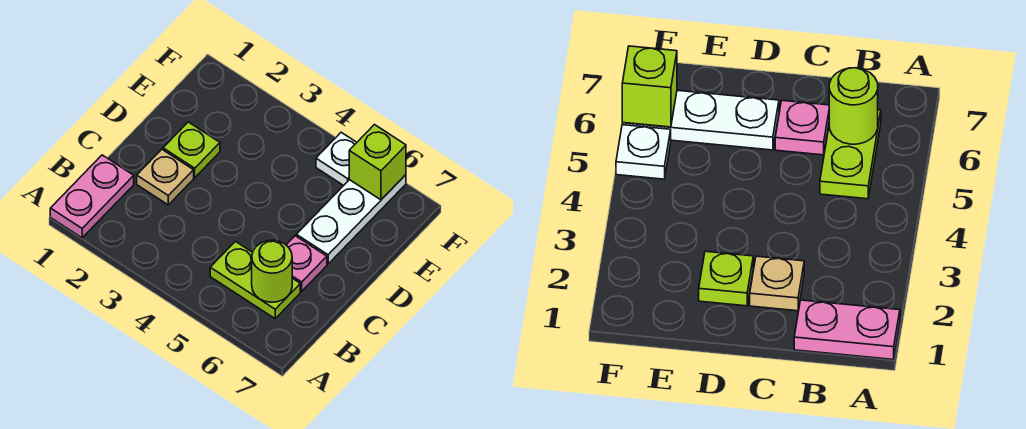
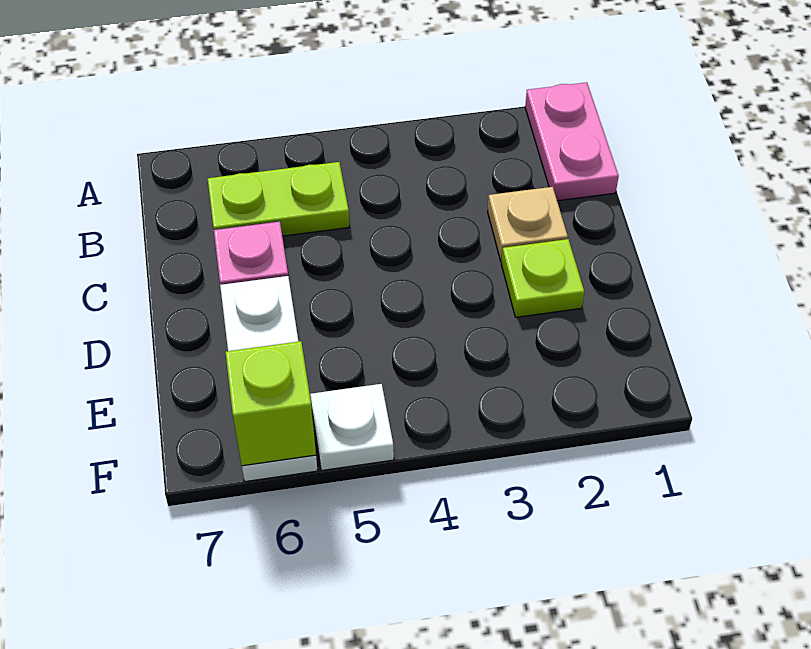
lime round brick B6 level 2 -> none

